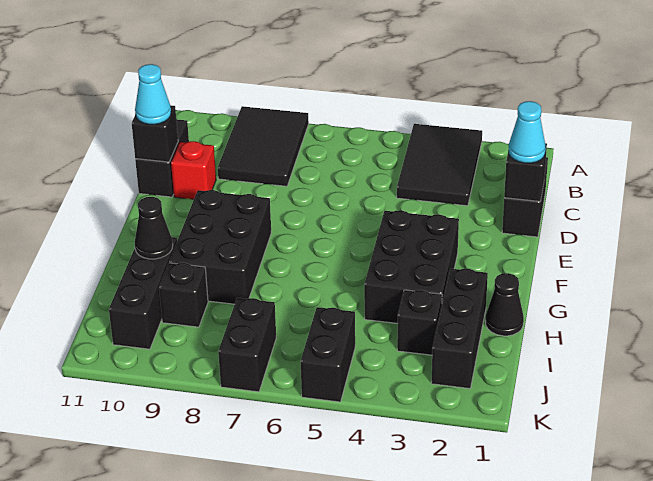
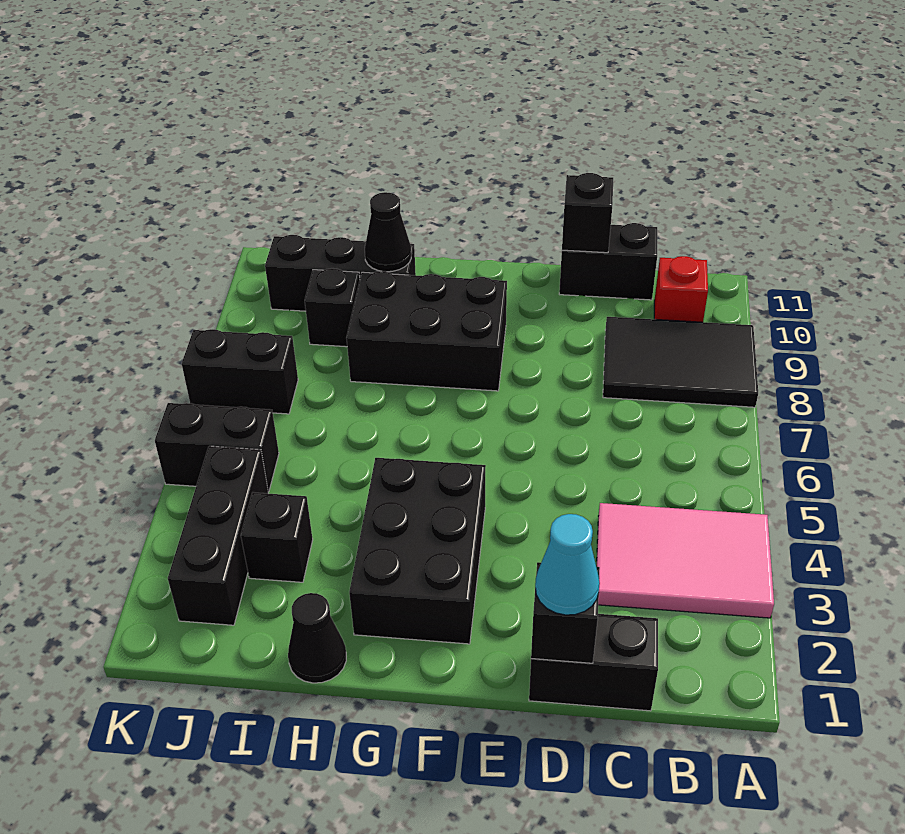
black tile A3:C4 level 1 -> pink tile A3:C4 level 1
red brick D10 level 1 -> red brick B10 level 1
cyan cone D11 level 3 -> none
black brick F3:H4 level 1 -> black brick F2:G4 level 1
black brick H2:J2 level 1 -> black brick J2:J4 level 1

